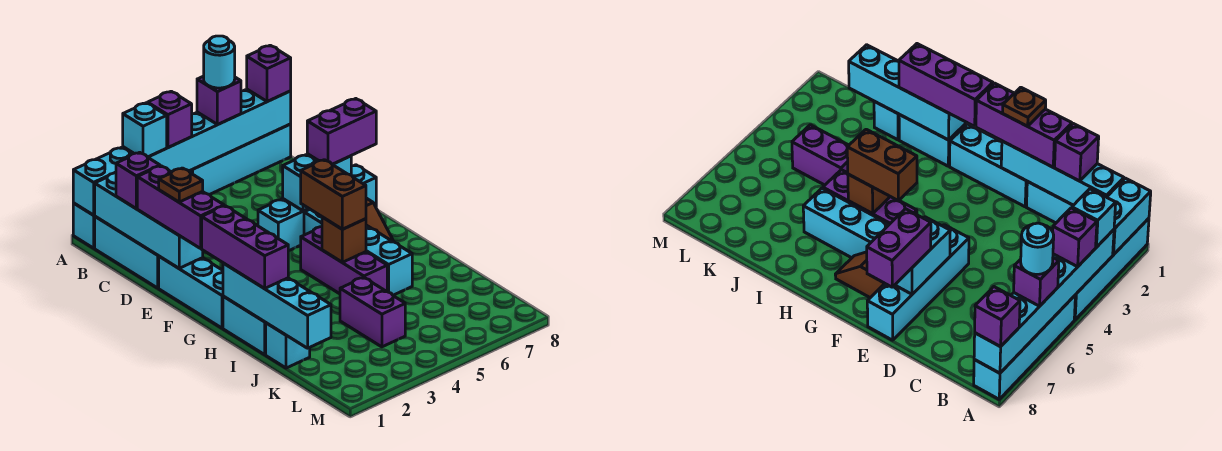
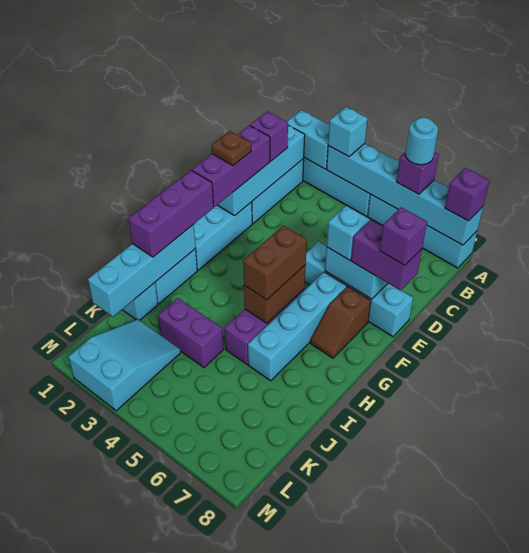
purple brick A4 level 3 -> purple brick E8 level 4
none -> cyan brick E6 level 3
brown brick H5 level 2 -> brown brick G5:H5 level 2
purple brick J4:K4 level 1 -> purple brick J3:J4 level 1
none -> cyan slope K2:M3 level 1 top M

